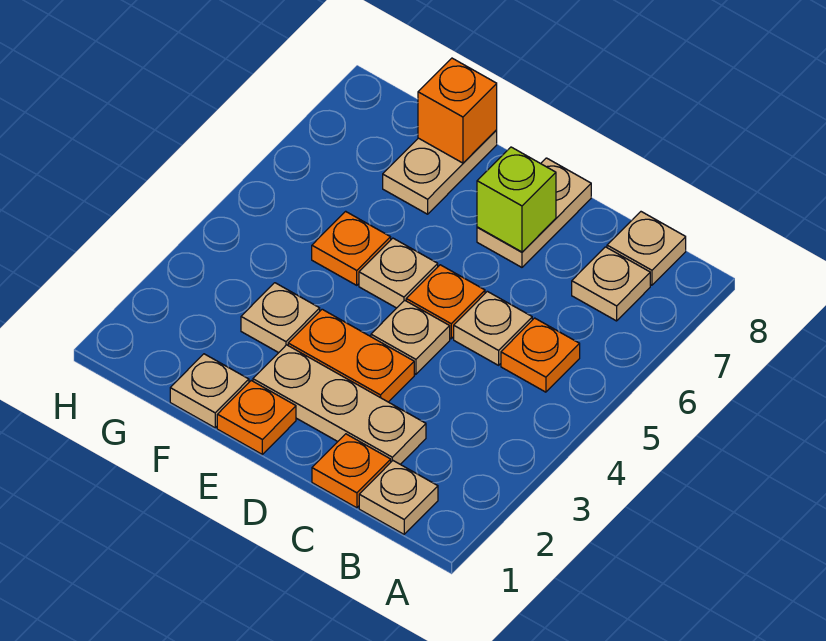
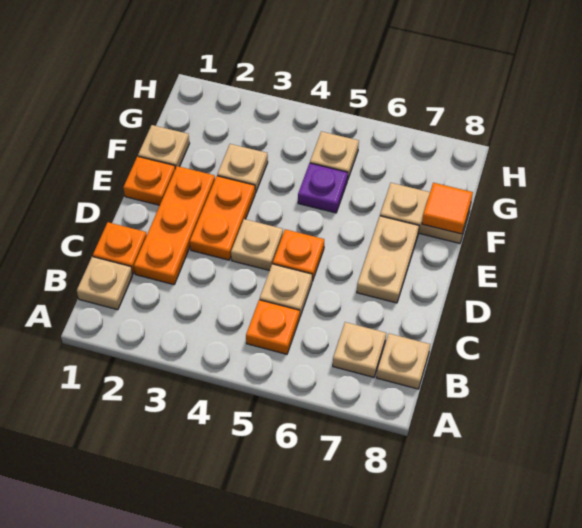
tan plate C2:E2 level 1 -> orange plate C2:E2 level 1
tan plate D7:D8 level 1 -> tan plate D7:E7 level 1
lime brick D7 level 2 -> none
tan plate E5 level 1 -> tan plate G5 level 1
orange plate F5 level 1 -> purple plate F5 level 1
orange brick F8 level 2 -> orange tile F8 level 2

